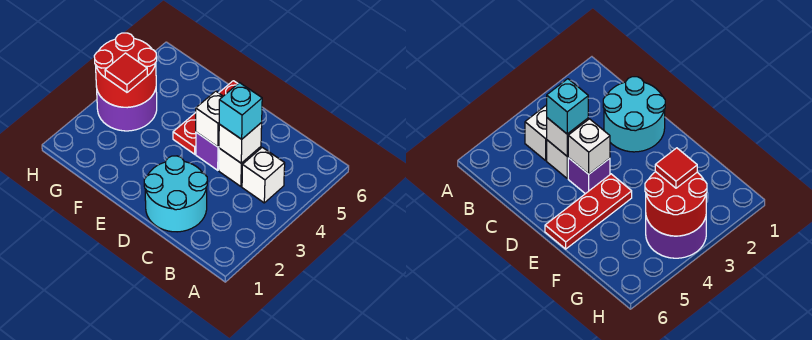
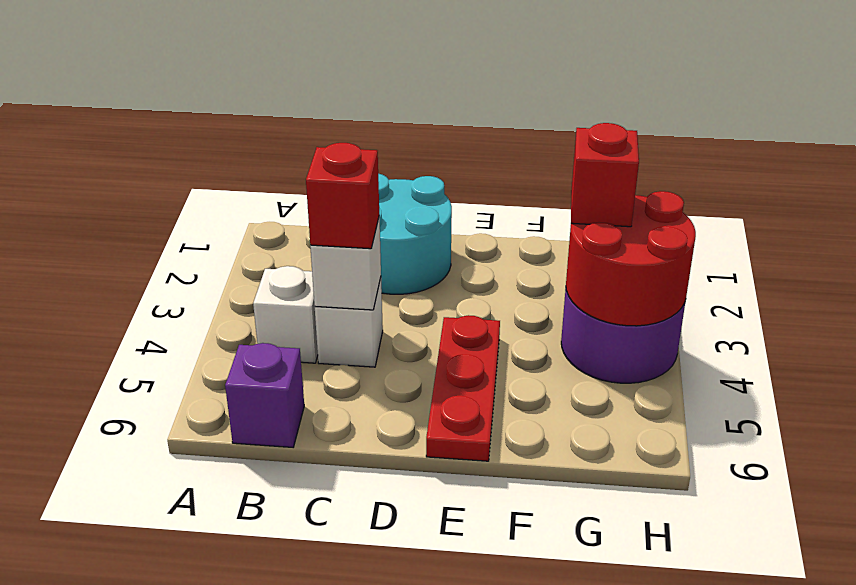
cyan brick C4 level 3 -> red brick C4 level 3
purple brick D4 level 1 -> purple brick B6 level 1
white brick D4 level 2 -> none
red tile G3 level 3 -> red brick G3 level 3

